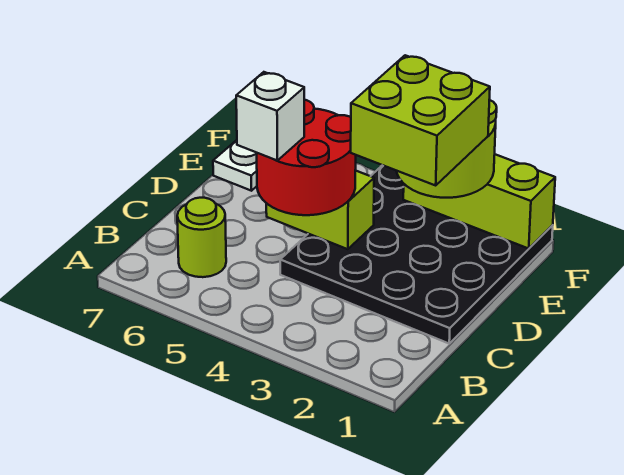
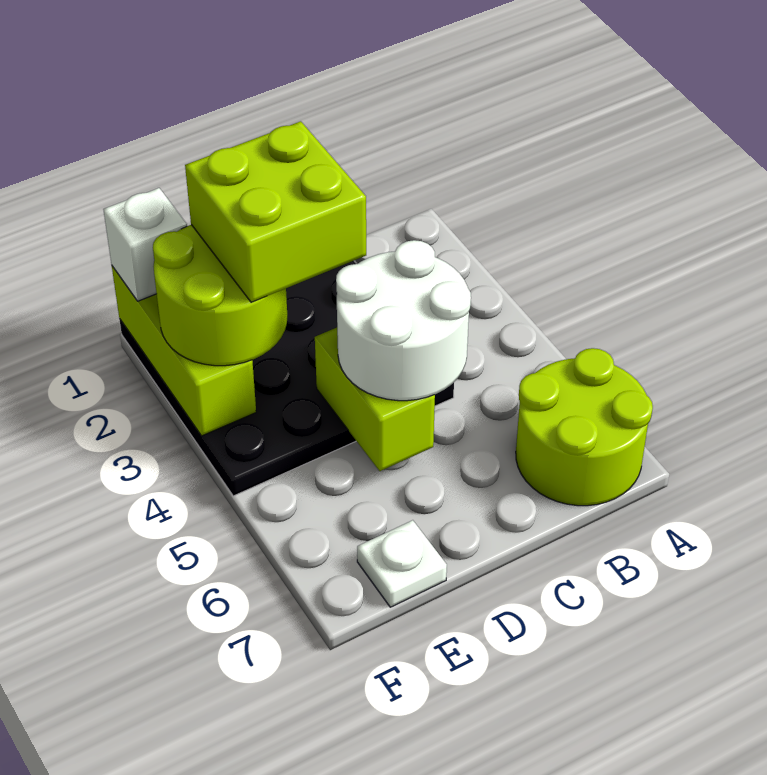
lime round brick B6 level 1 -> lime round brick A6:B7 level 1
red round brick C4:D5 level 3 -> white round brick C4:D5 level 3
white brick C5 level 4 -> white brick F1 level 3

